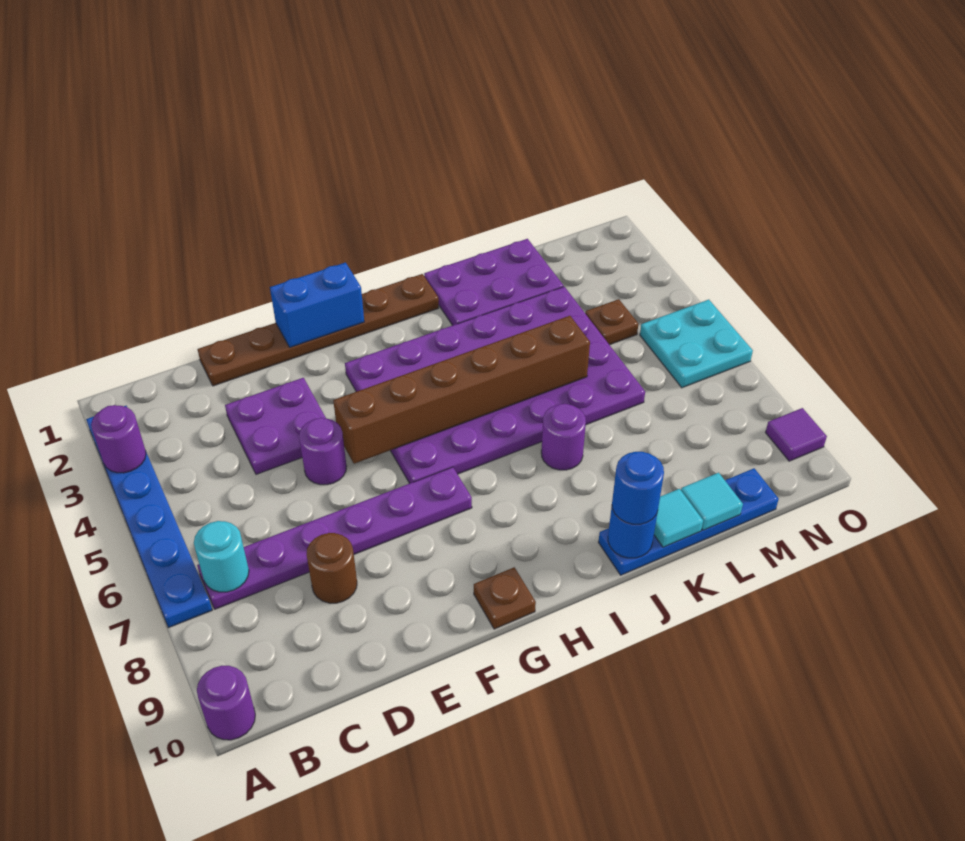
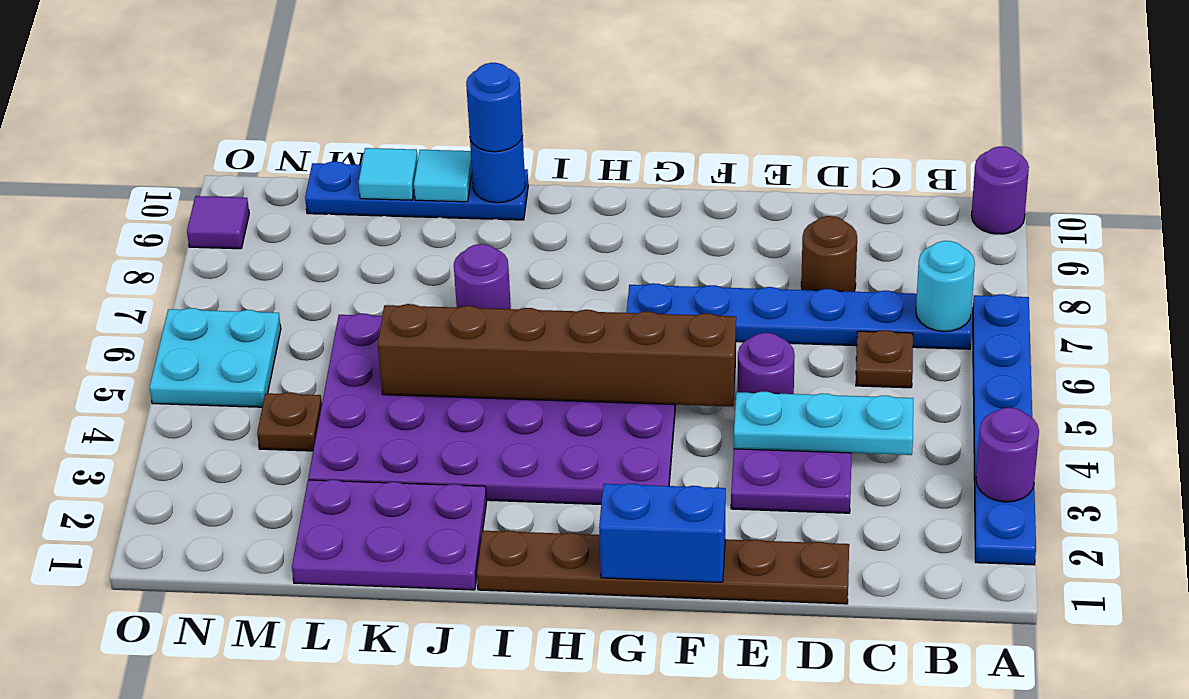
purple plate B7:G7 level 1 -> blue plate B7:G7 level 1
none -> cyan plate C4:E4 level 2
brown plate G10 level 1 -> brown plate C6 level 1

